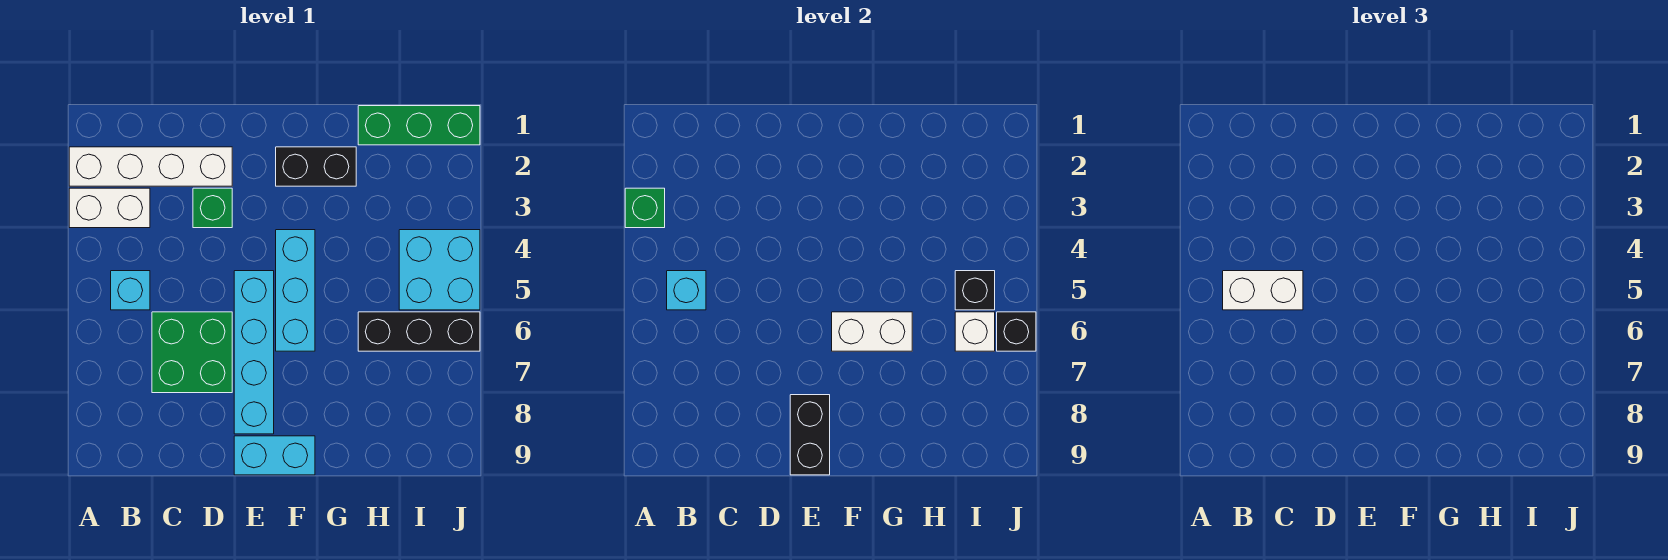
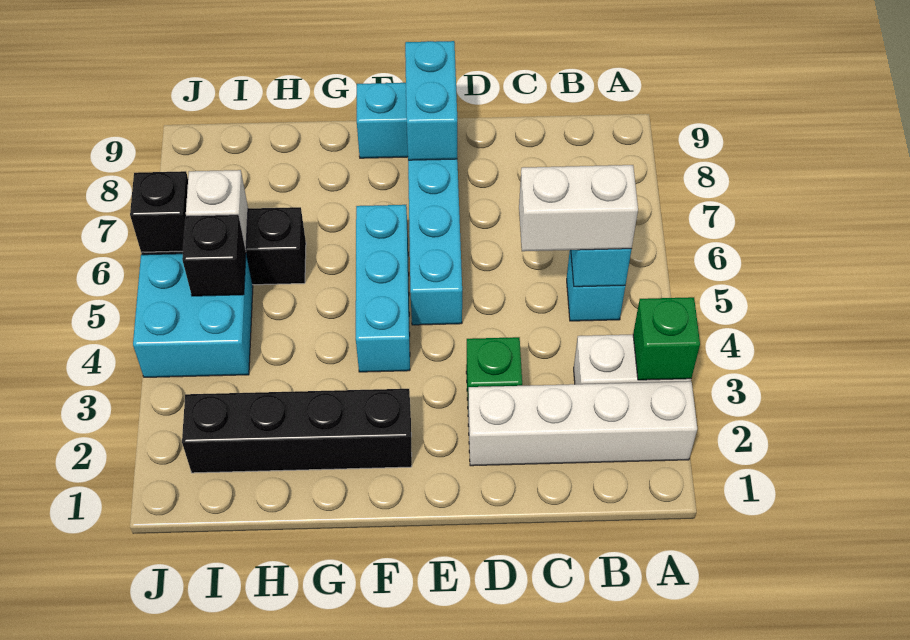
green brick C6:D7 level 1 -> none
black brick E8:E9 level 2 -> cyan brick E8:E9 level 2
black brick F2:G2 level 1 -> black brick F2:I2 level 1
white brick F6:G6 level 2 -> none
green brick H1:J1 level 1 -> none

